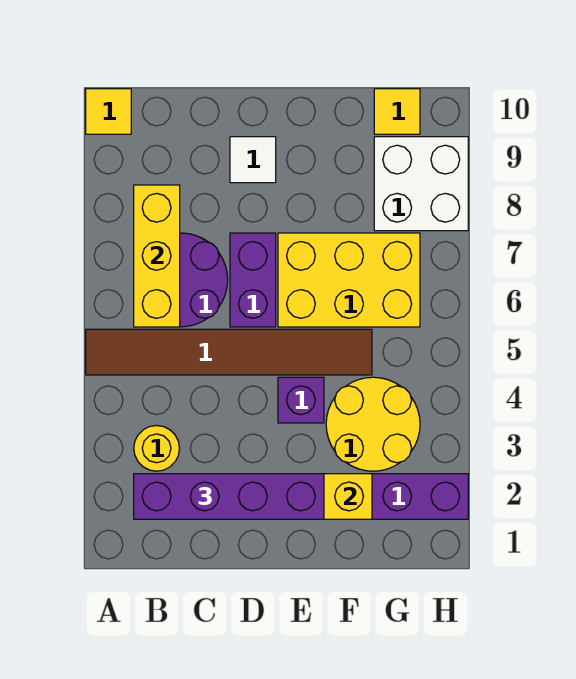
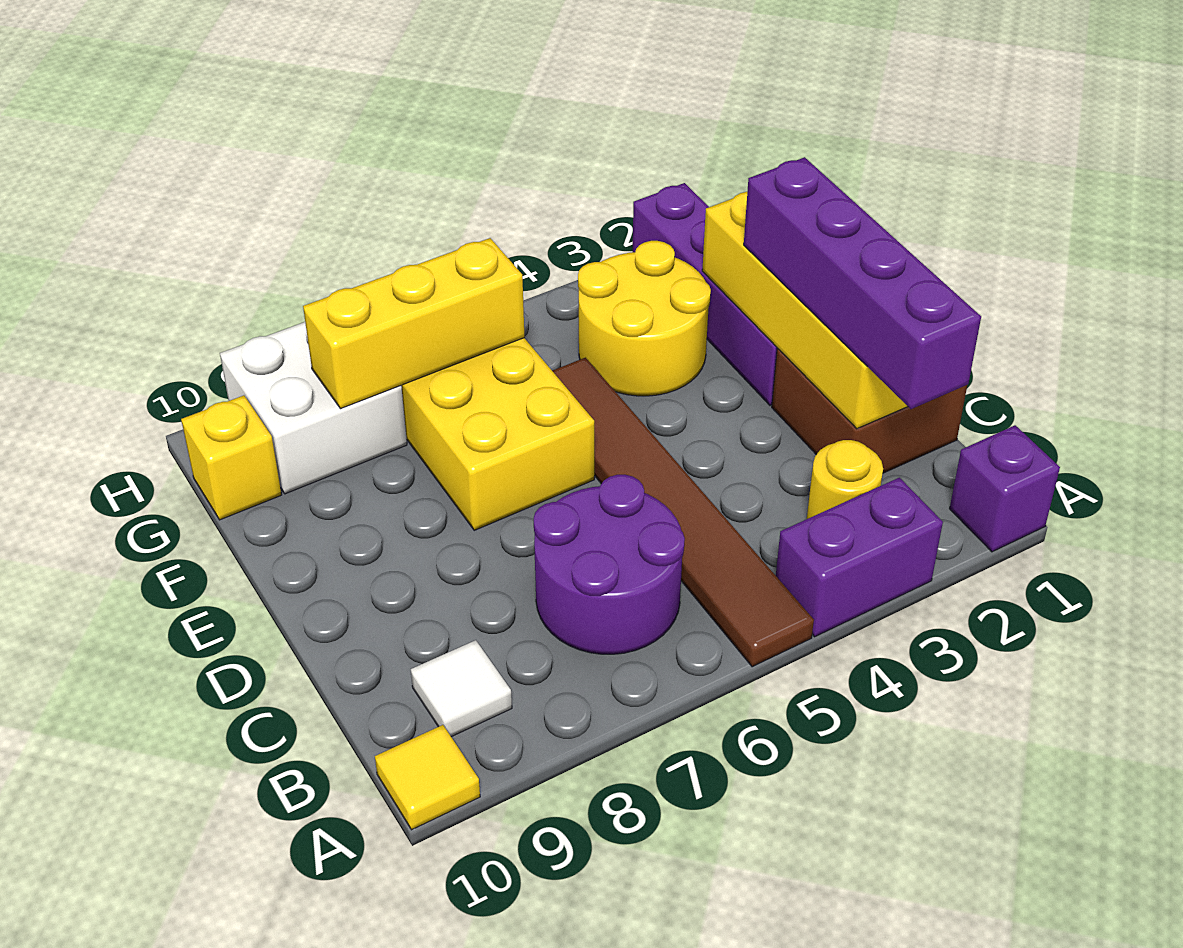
yellow brick B6:B8 level 2 -> yellow brick G6:G8 level 2
none -> brown brick C1:D2 level 1
purple brick D6:D7 level 1 -> purple brick A3:A4 level 1
white tile D9 level 1 -> white tile B9 level 1
purple brick E4 level 1 -> purple brick A1 level 1
yellow tile G10 level 1 -> yellow brick G10 level 1

